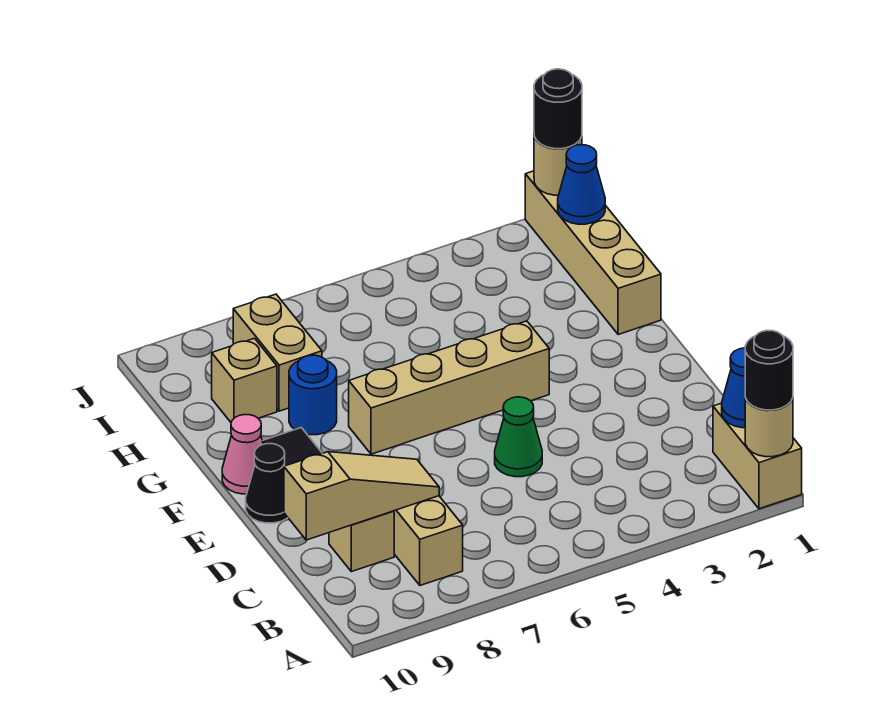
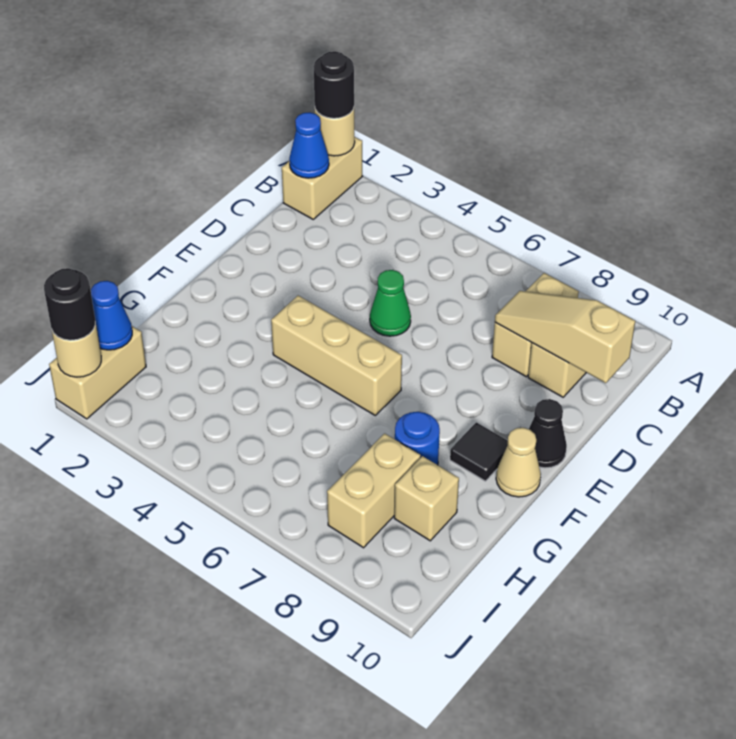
tan brick F4:F7 level 1 -> tan brick F4:F6 level 1
pink cone F10 level 1 -> tan cone F10 level 1
tan brick G1:J1 level 1 -> tan brick I1:J1 level 1

